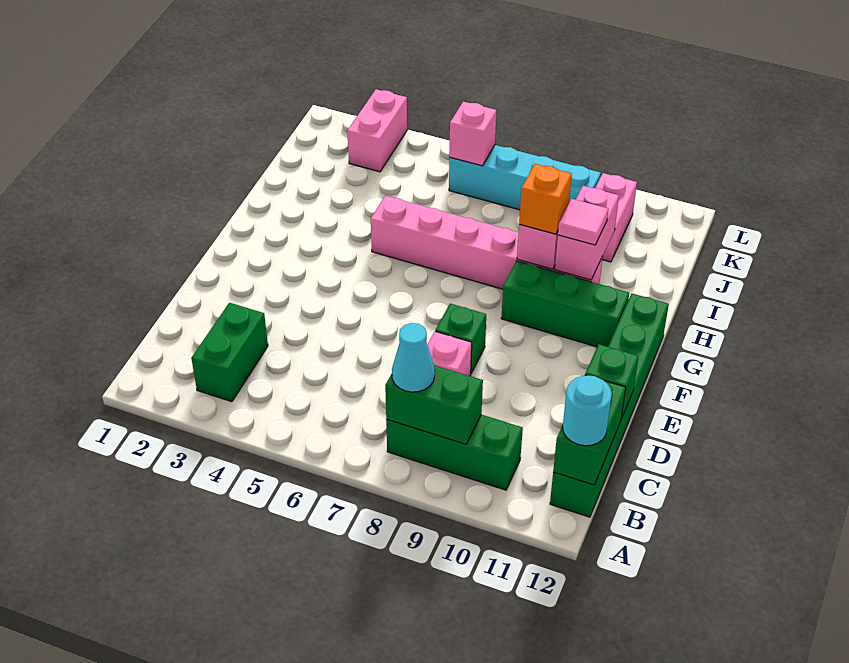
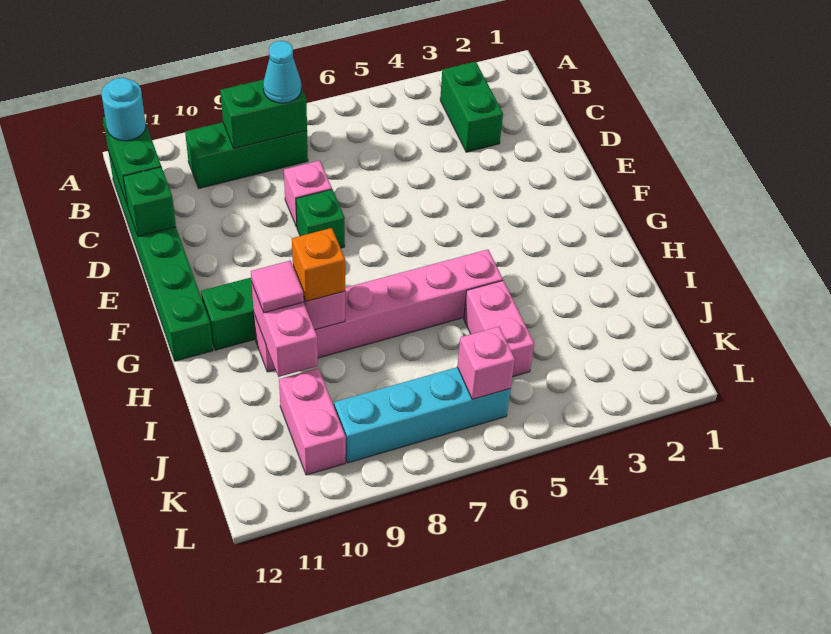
pink brick K3:L3 level 1 -> pink brick I5:J5 level 1

